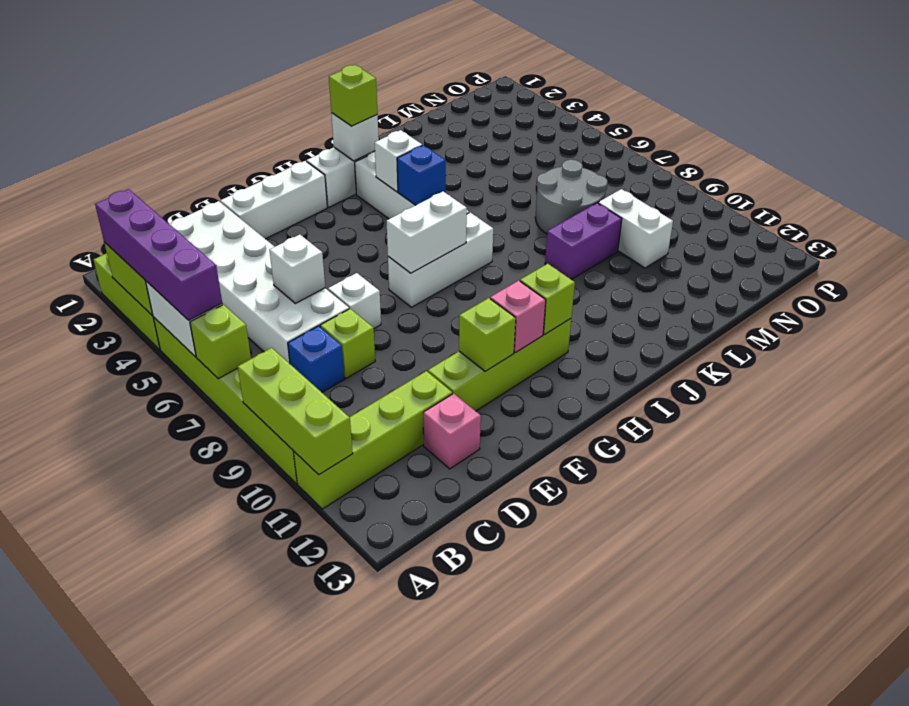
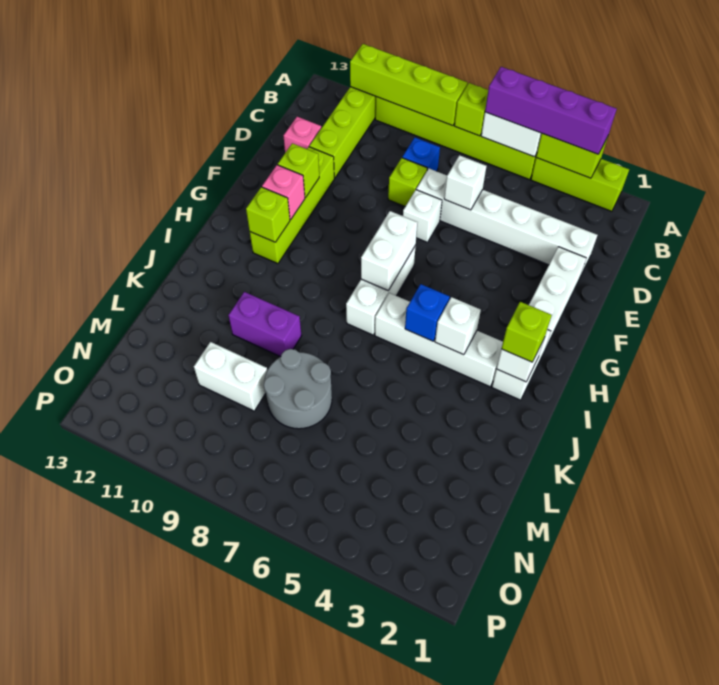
lime brick A9:A11 level 2 -> lime brick A8:A11 level 2
white brick C2:D7 level 1 -> white brick D2:D7 level 1
purple brick K9:L9 level 1 -> purple brick K9:K10 level 1

